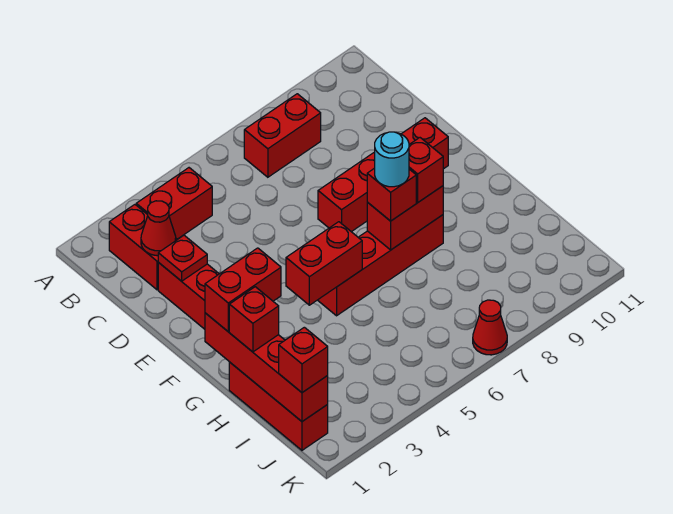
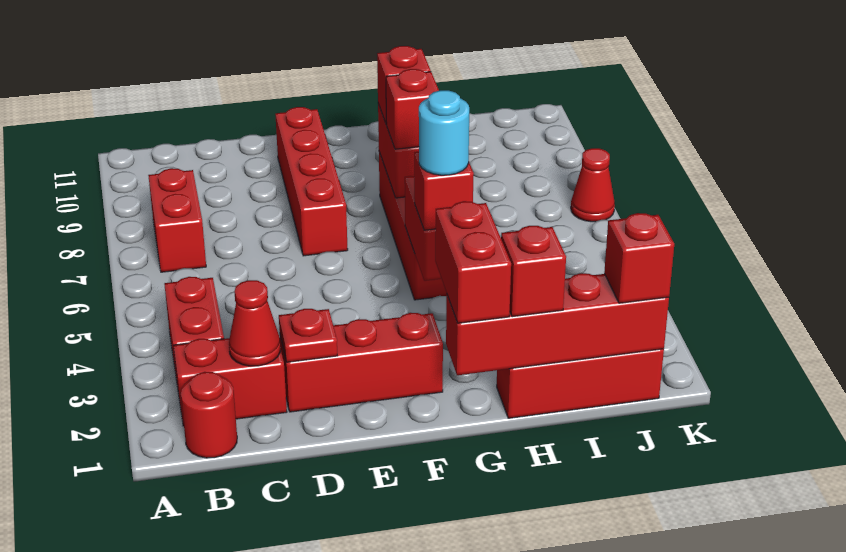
none -> red round brick B1 level 1
none -> red brick G4 level 3
cyan round brick G7 level 4 -> cyan round brick G4 level 4

